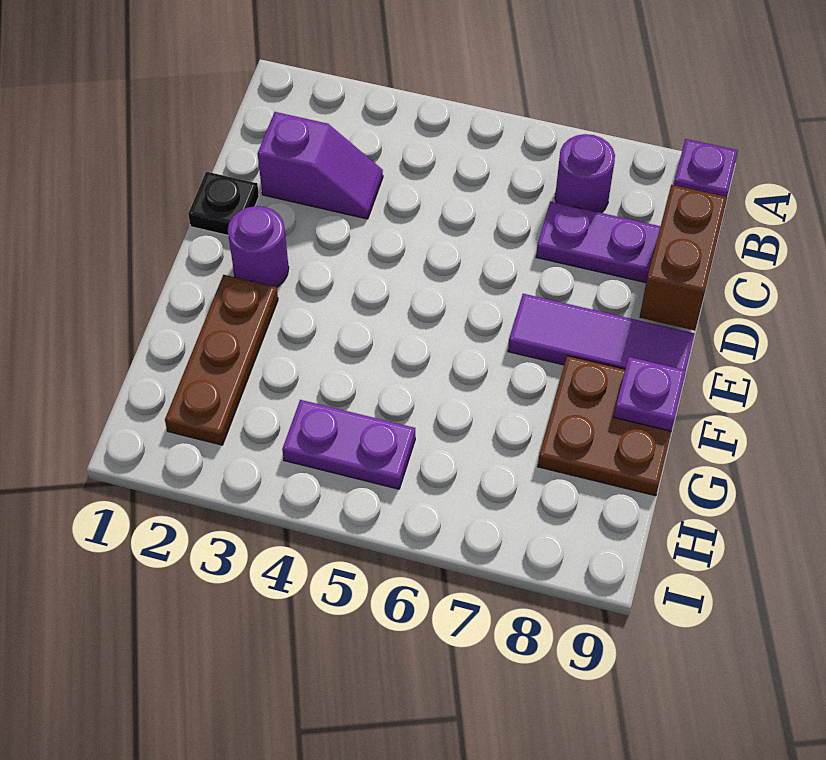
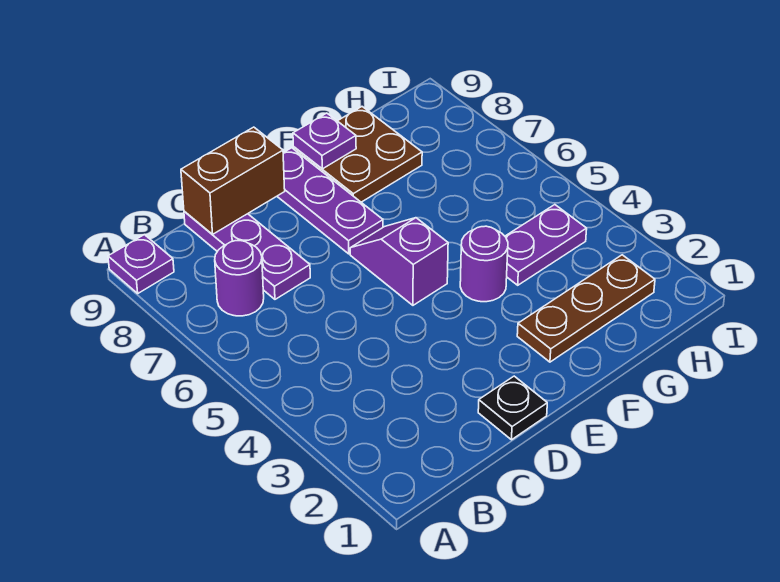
purple slope C2:C3 level 1 top 2 -> purple slope E5:E6 level 1 top 5
purple round brick E2 level 1 -> purple round brick F4 level 1
purple tile E7:E9 level 1 -> purple plate E7:E9 level 1
purple plate H4:H5 level 1 -> purple plate G4:H4 level 1

